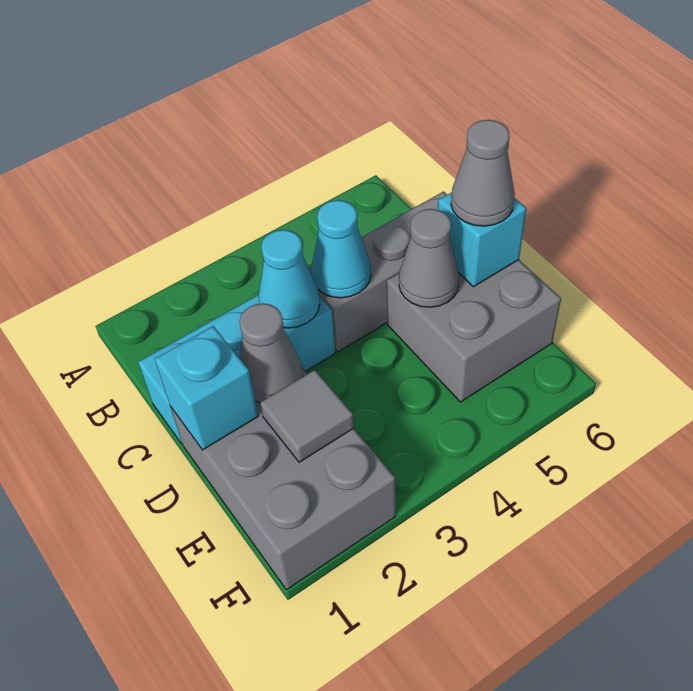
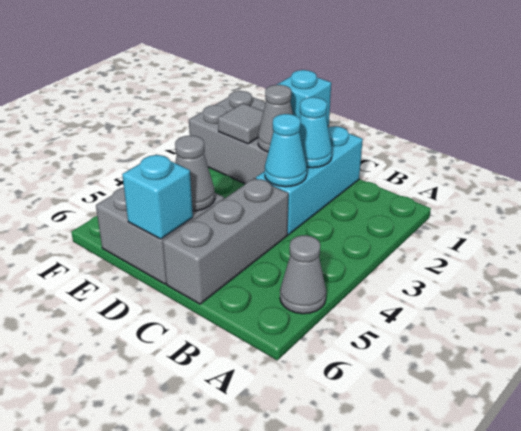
cyan cone C4 level 2 -> cyan cone C2 level 2
grey cone D6 level 3 -> grey cone A5 level 1

